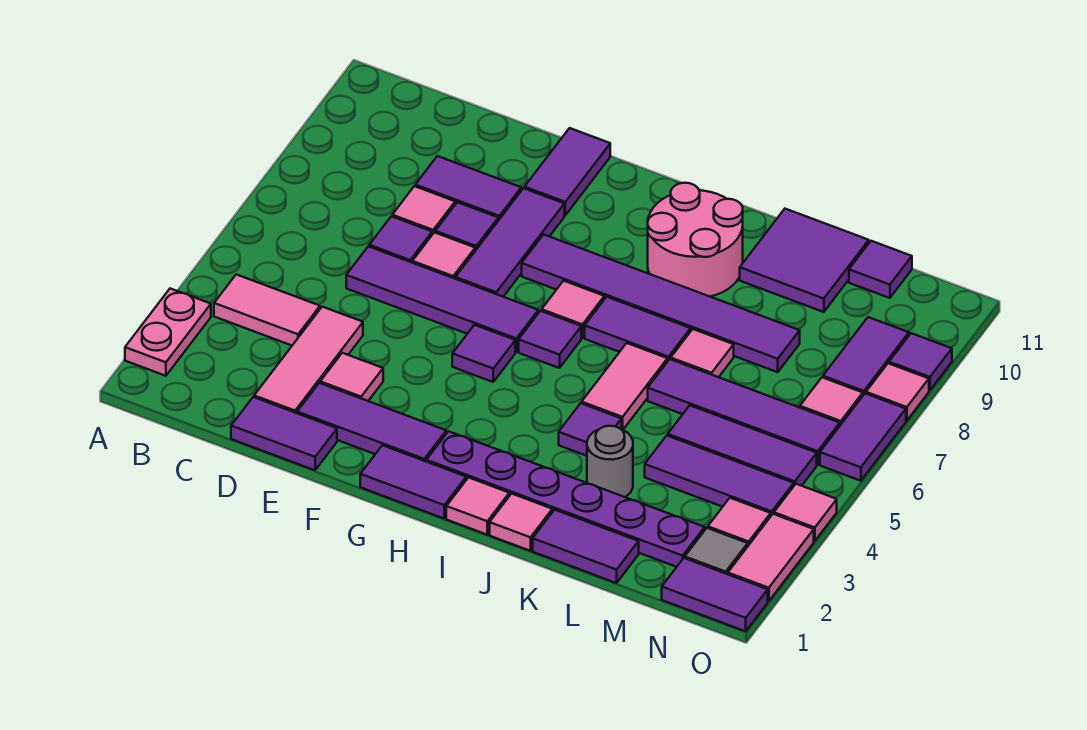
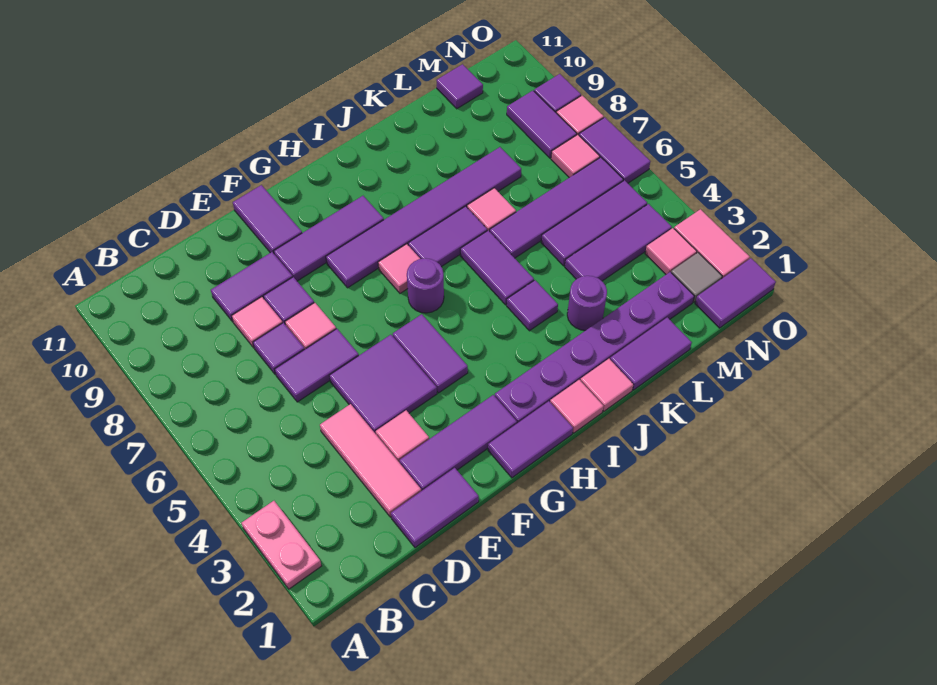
pink tile B4:C4 level 1 -> none
purple tile D6:G6 level 1 -> purple tile D6:E6 level 1
purple tile F7:F9 level 1 -> purple tile F9:H9 level 1
purple tile G5 level 1 -> purple tile G4:G5 level 1
purple tile H6 level 1 -> purple round brick H6 level 1
pink round brick I9:J10 level 1 -> none
pink tile J5:J6 level 1 -> purple tile J5:J6 level 1
grey round brick K3 level 1 -> purple round brick K3 level 1
purple tile K10:L11 level 1 -> purple tile E4:F5 level 1
pink tile O4 level 1 -> none

